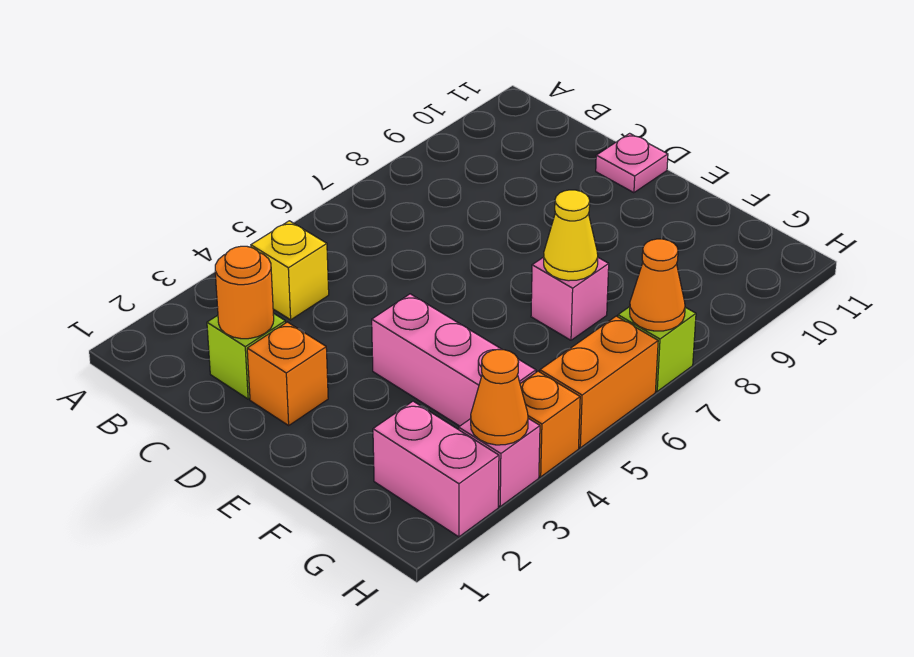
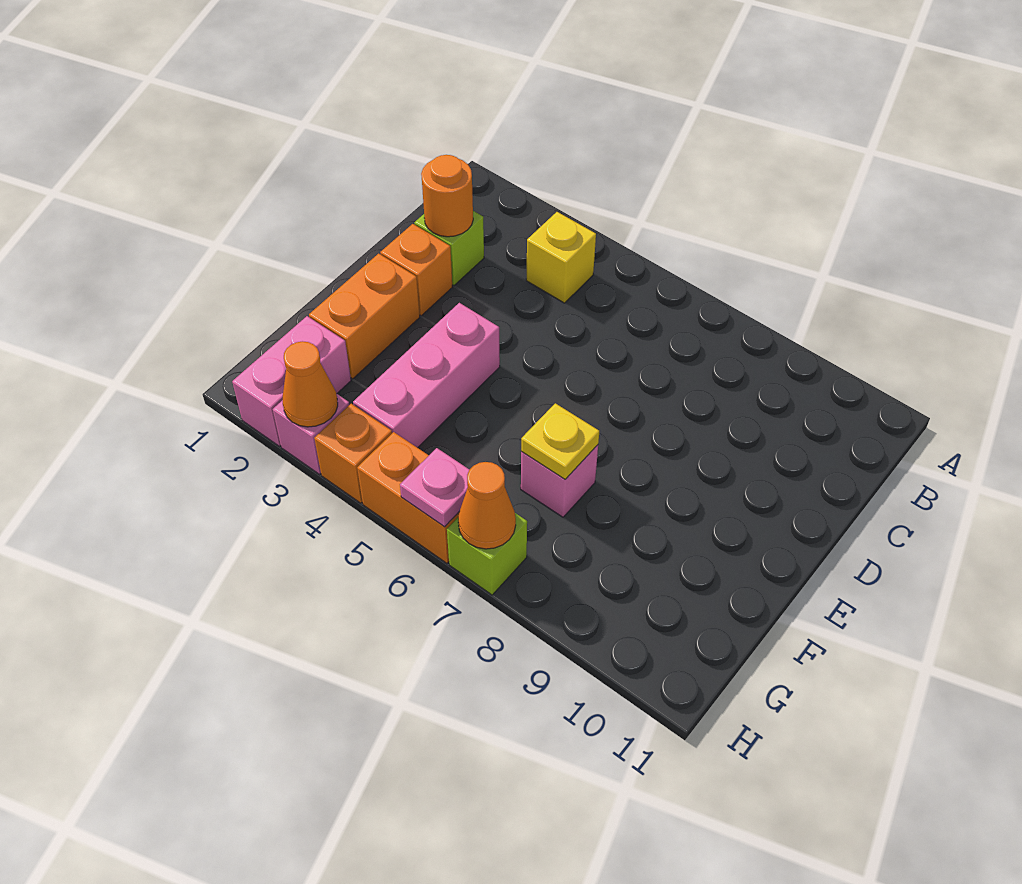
pink plate D11 level 1 -> pink plate H6 level 2
none -> orange brick E2:F2 level 1
yellow cone F7 level 2 -> yellow plate F7 level 2

